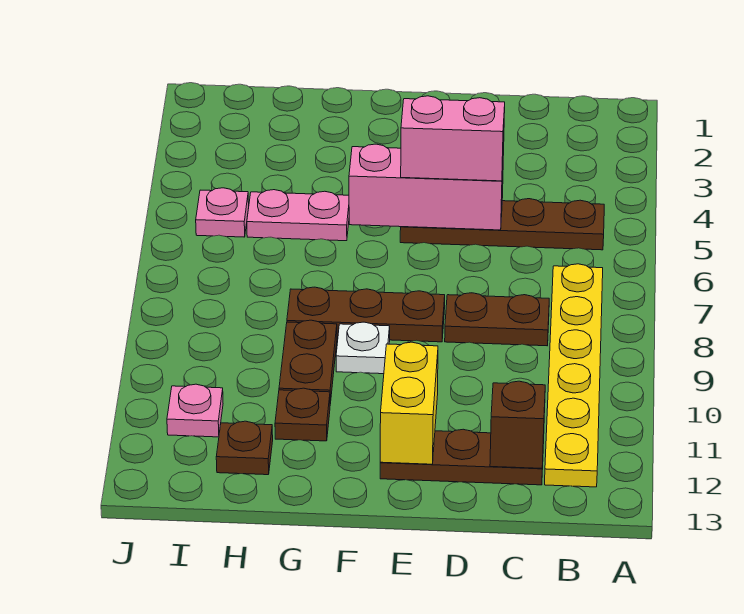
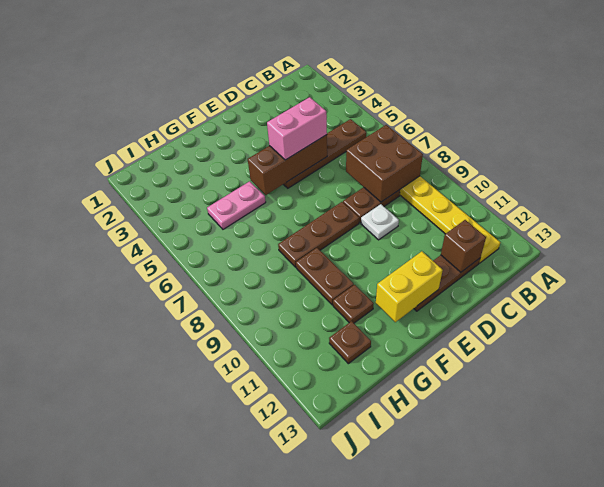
none -> brown brick B7:C8 level 2
pink brick D5:F5 level 2 -> brown brick D5:F5 level 2
yellow brick E11:E12 level 2 -> yellow brick E12:F12 level 2
white plate F9 level 1 -> white plate D9 level 1
pink plate I5 level 1 -> none
pink plate I11 level 1 -> none

